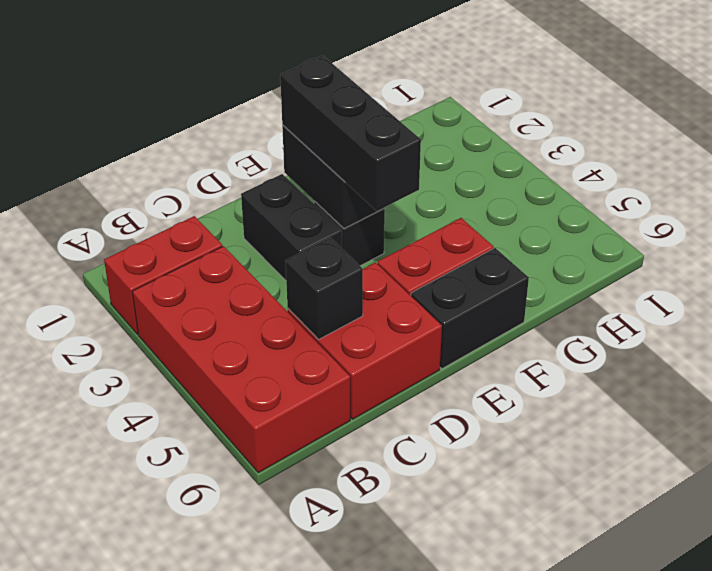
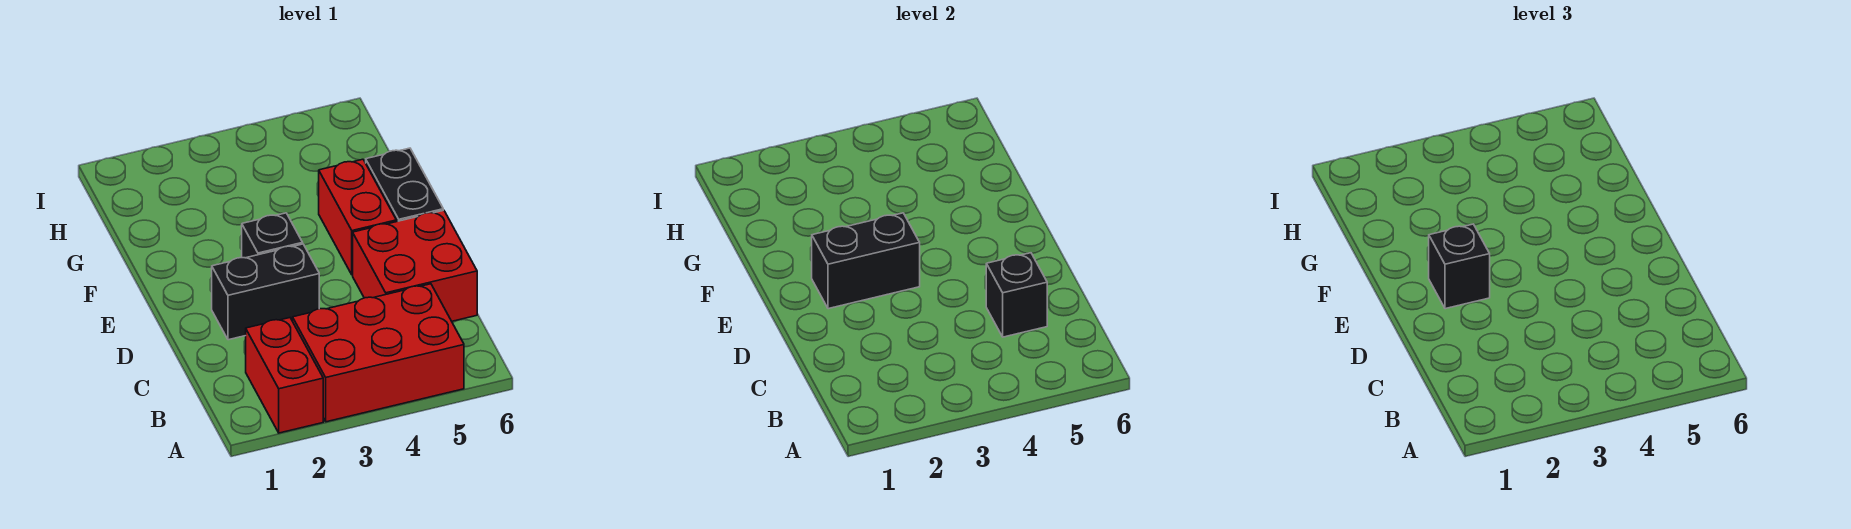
red brick A3:B6 level 1 -> red brick A3:B5 level 1
black brick E2:E4 level 3 -> black brick E2 level 3

